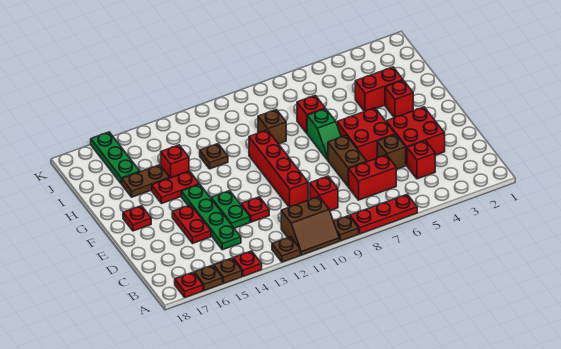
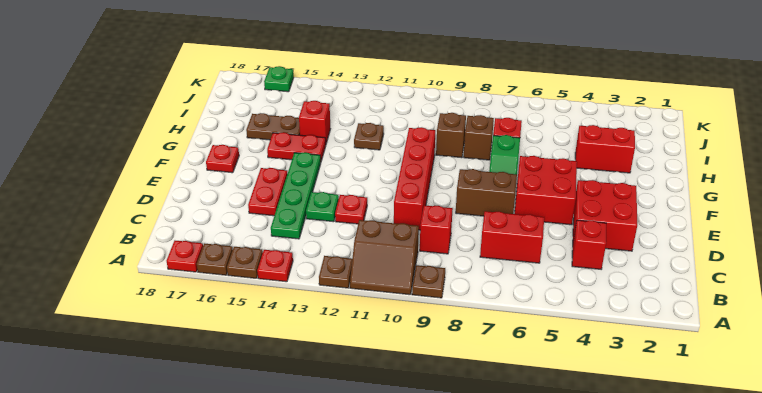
red plate A6:A8 level 1 -> none
brown brick D5 level 1 -> brown brick H8 level 1
brown brick D7:E7 level 1 -> brown brick E7:E8 level 1
green plate D13:E13 level 1 -> green plate D13 level 1
red brick G3 level 1 -> none
green plate I16:K16 level 1 -> green plate K16 level 1

